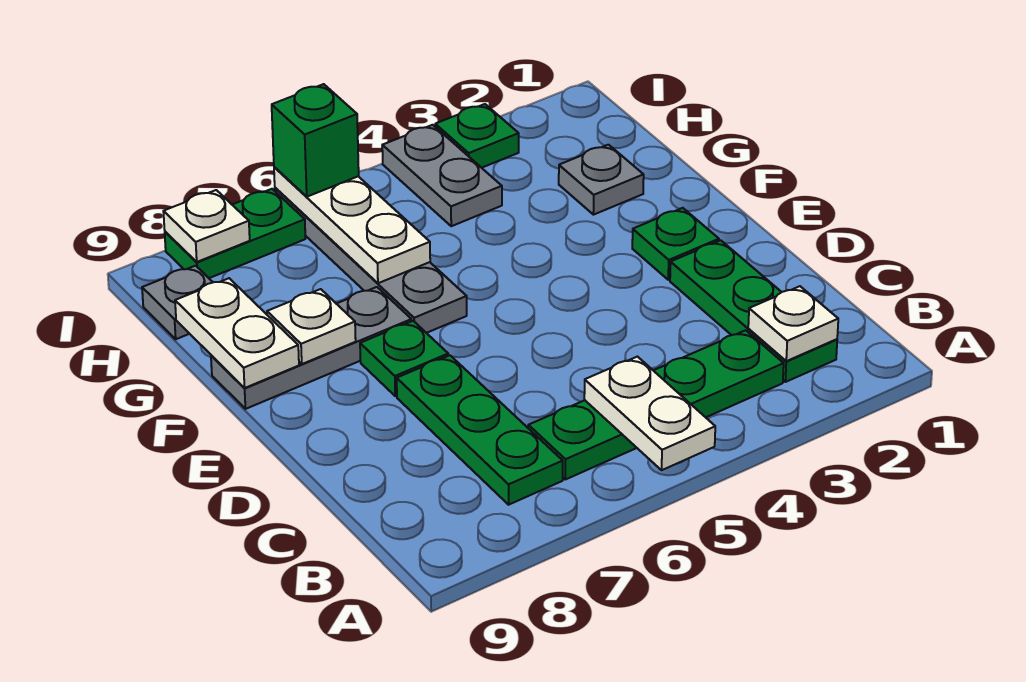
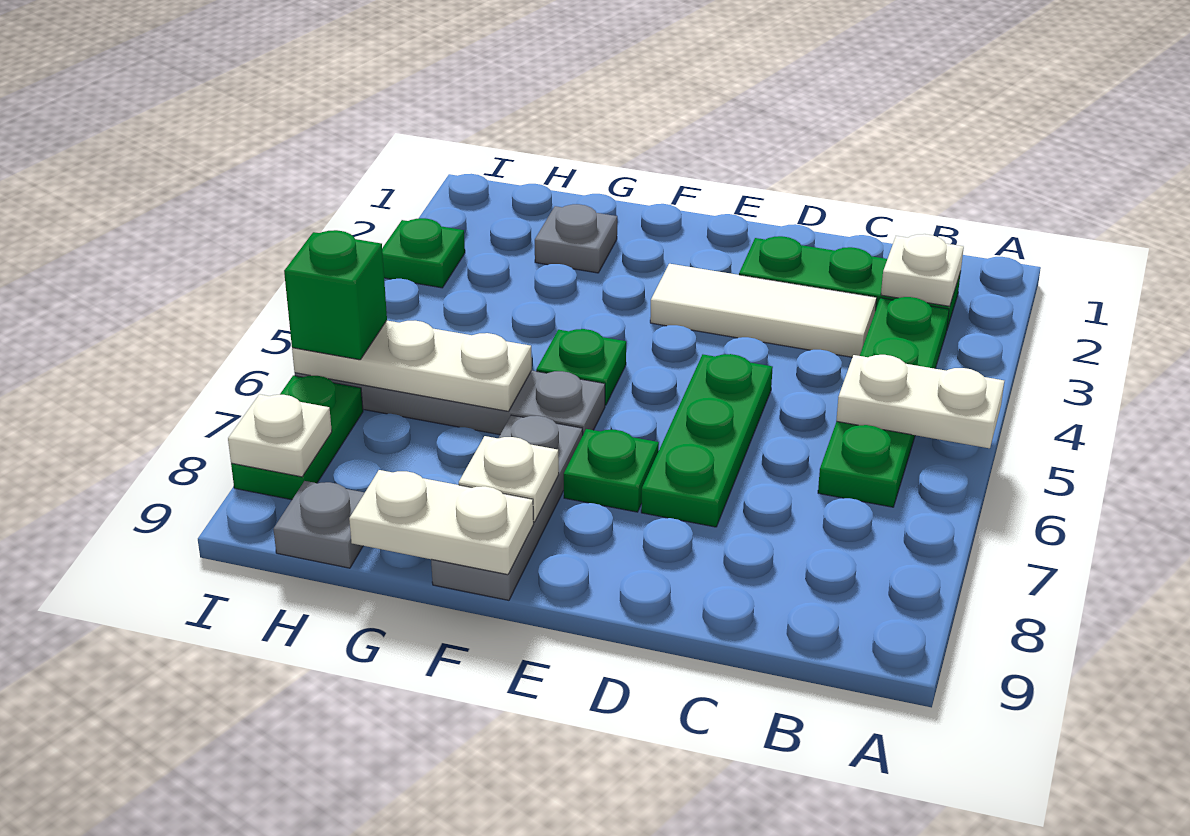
green plate B7:D7 level 1 -> green plate D5:D7 level 1
none -> white tile C3:E3 level 1
green plate E2 level 1 -> green plate F5 level 1
grey plate H4:I4 level 1 -> none

